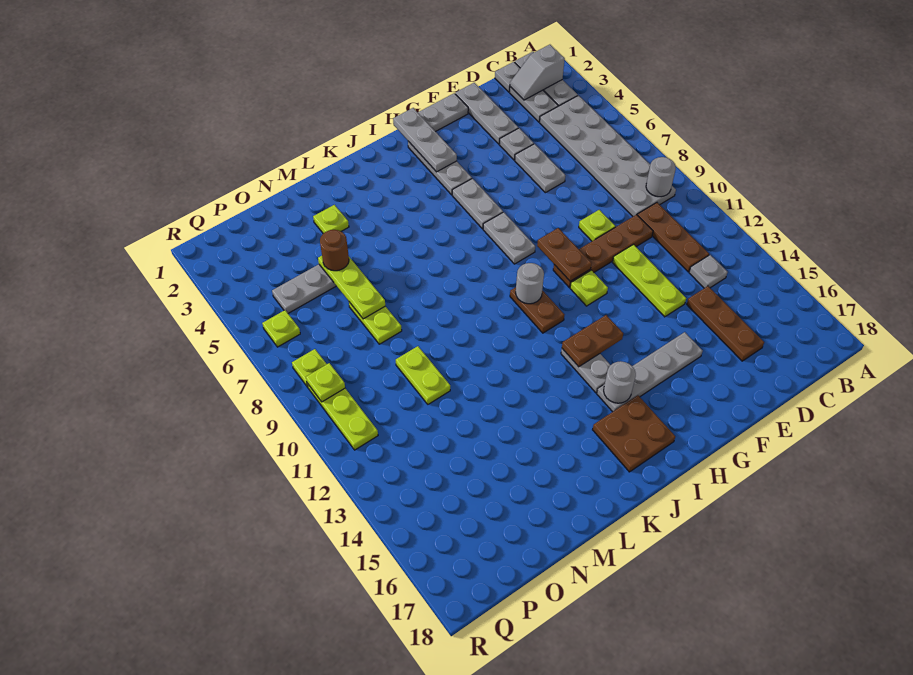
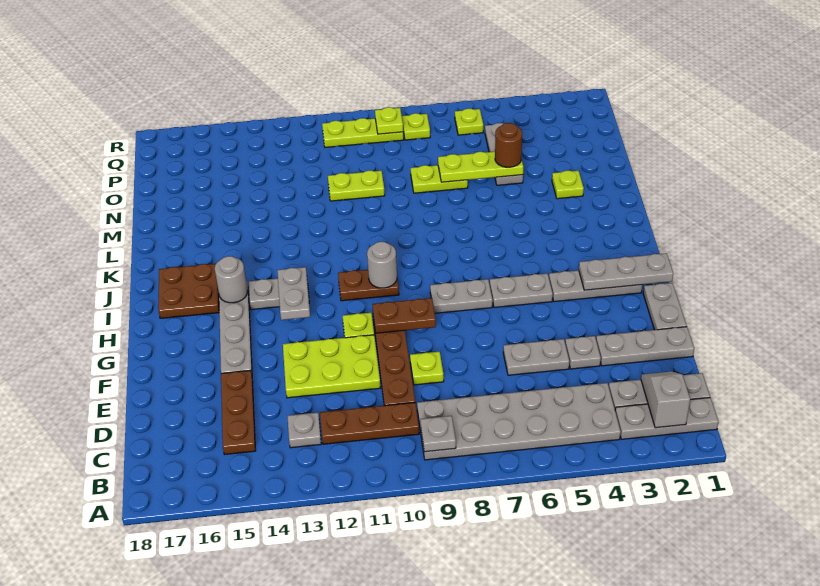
grey round brick B9 level 2 -> grey plate B9 level 2
brown plate D14:D16 level 1 -> brown plate C15:E15 level 1
lime plate E11:E13 level 1 -> lime plate E11:F13 level 1
brown plate H13:I13 level 2 -> grey plate H13:I13 level 2

